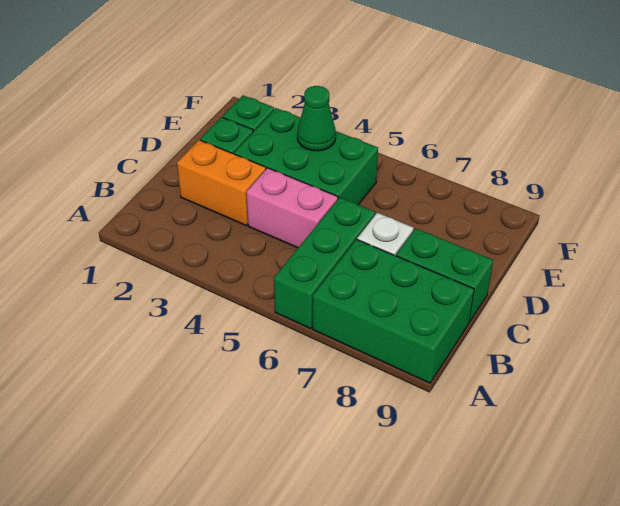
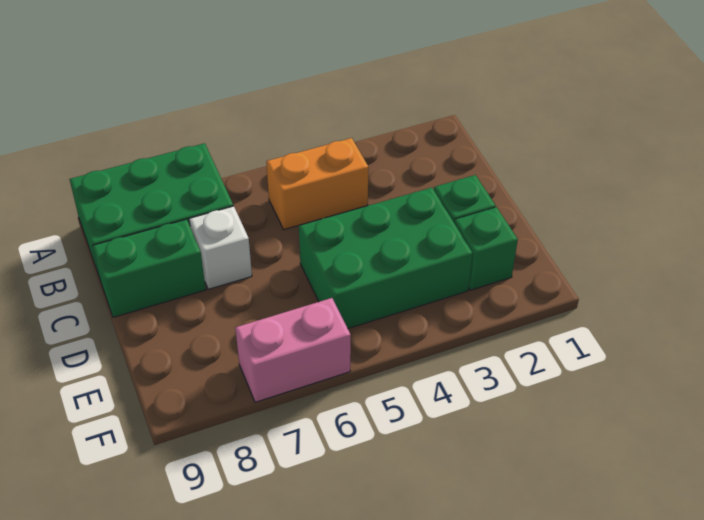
green brick A6:C6 level 1 -> none
orange brick C2:C3 level 1 -> orange brick B4:B5 level 1
pink brick C4:C5 level 1 -> pink brick F6:F7 level 1
green cone E4 level 2 -> none

